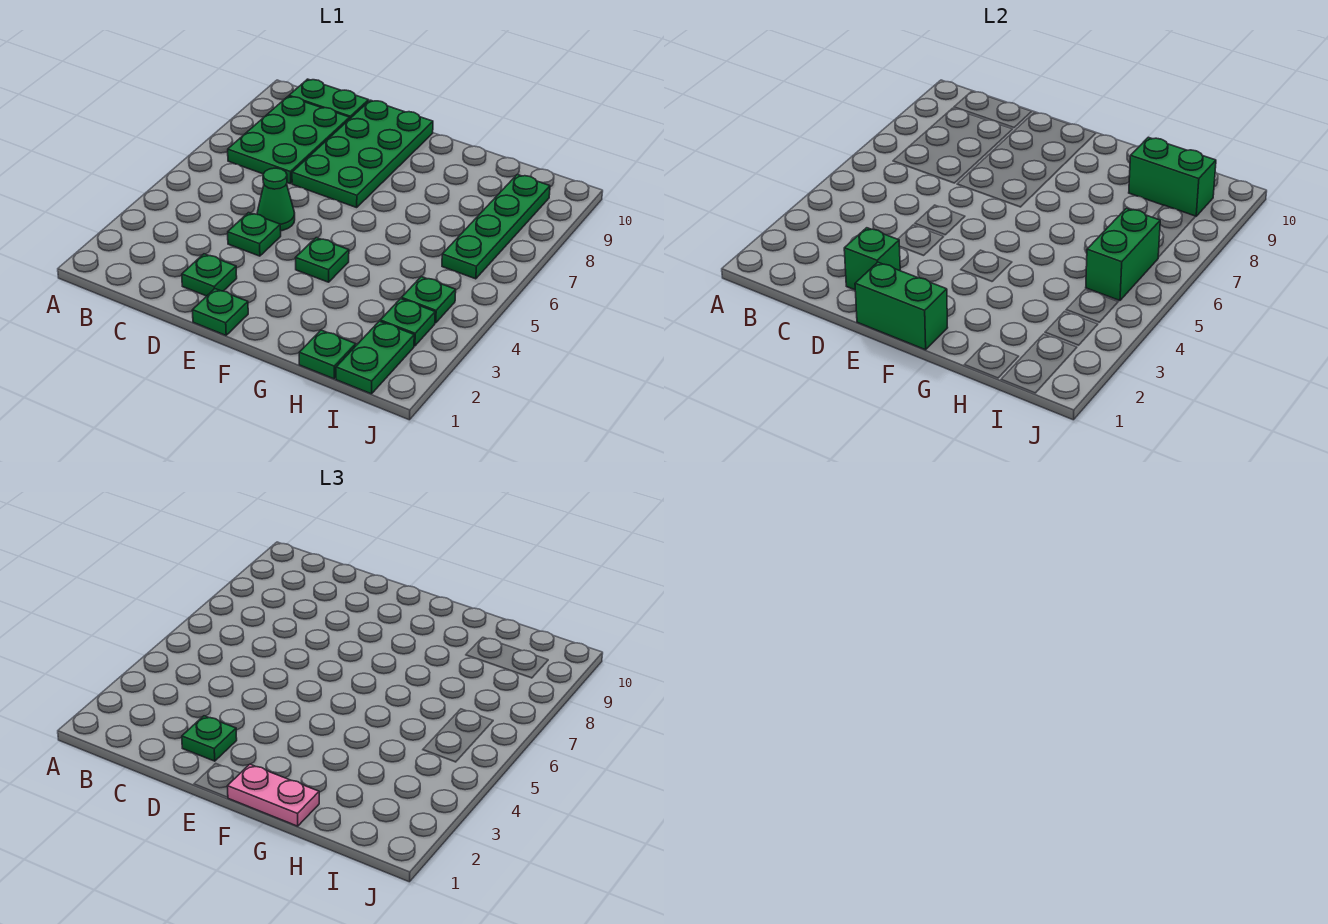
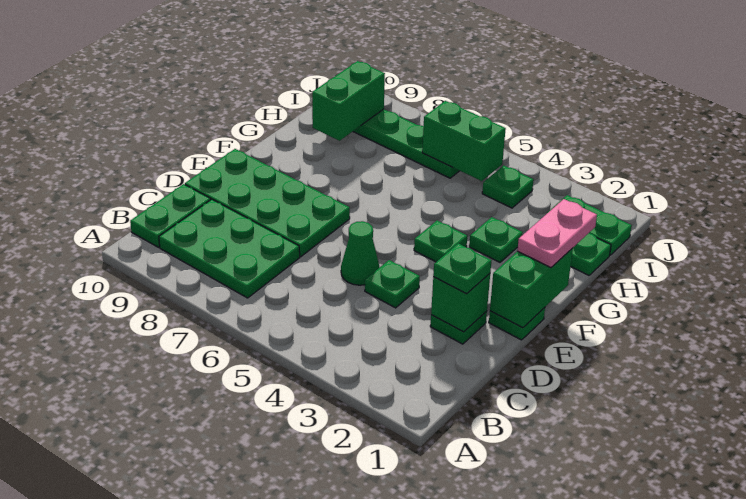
green plate I3 level 1 -> green plate G3 level 1

